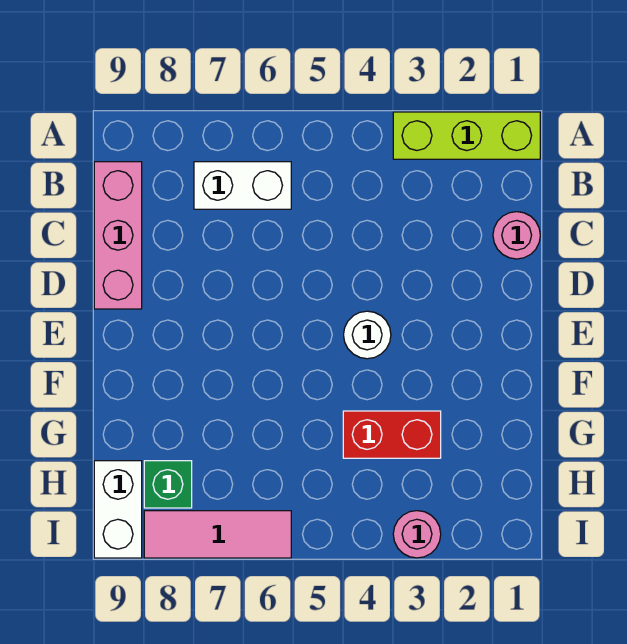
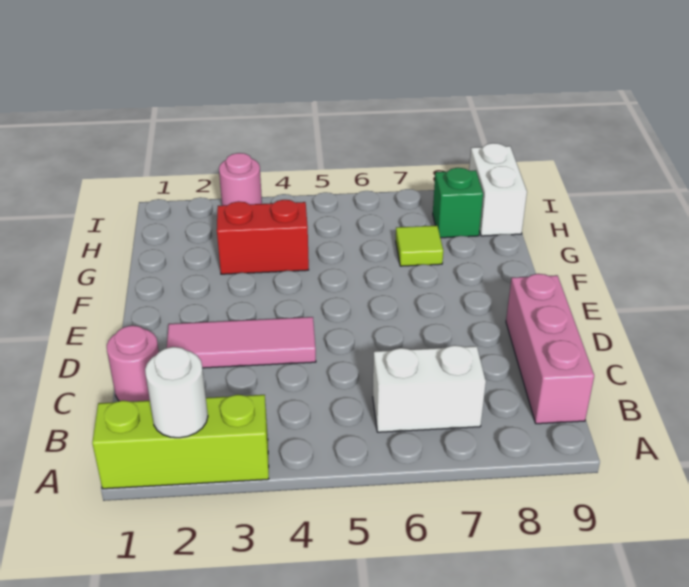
white round brick E4 level 1 -> white round brick A2 level 2
none -> lime tile G7 level 1
pink tile I6:I8 level 1 -> pink tile D2:D4 level 1

